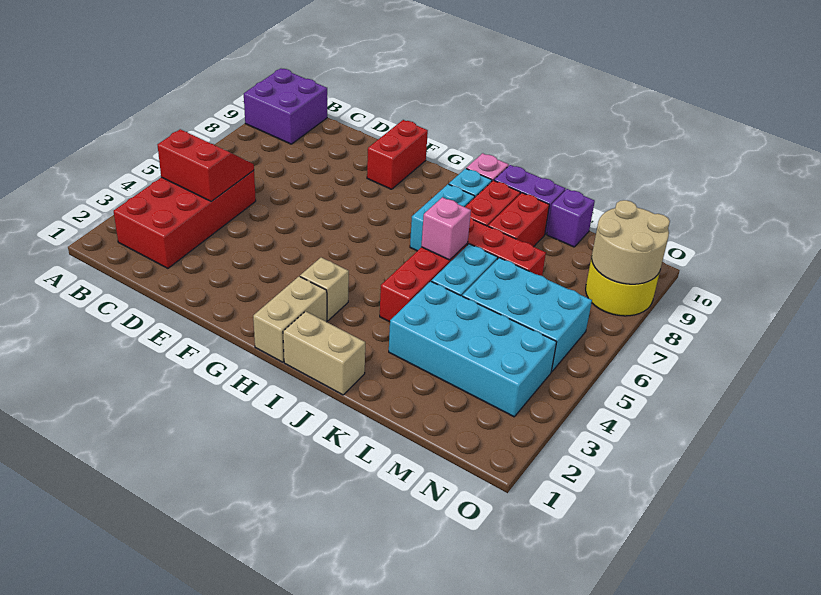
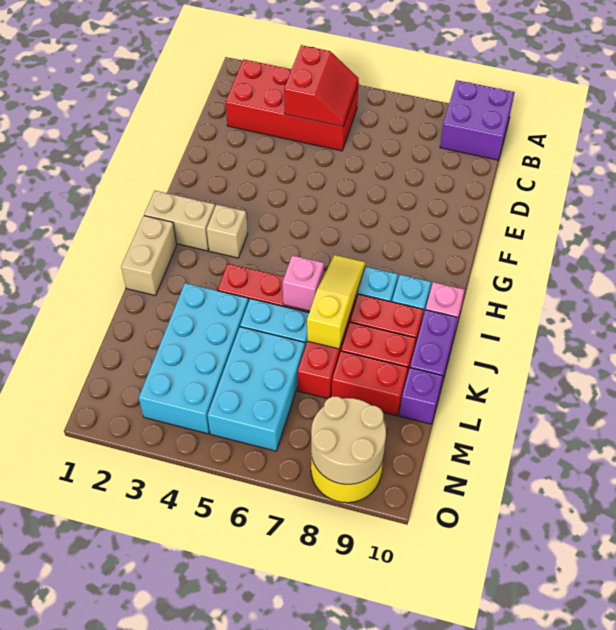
red brick F9:F10 level 1 -> red brick L8:L9 level 1
none -> yellow slope I7:K7 level 2 top K

